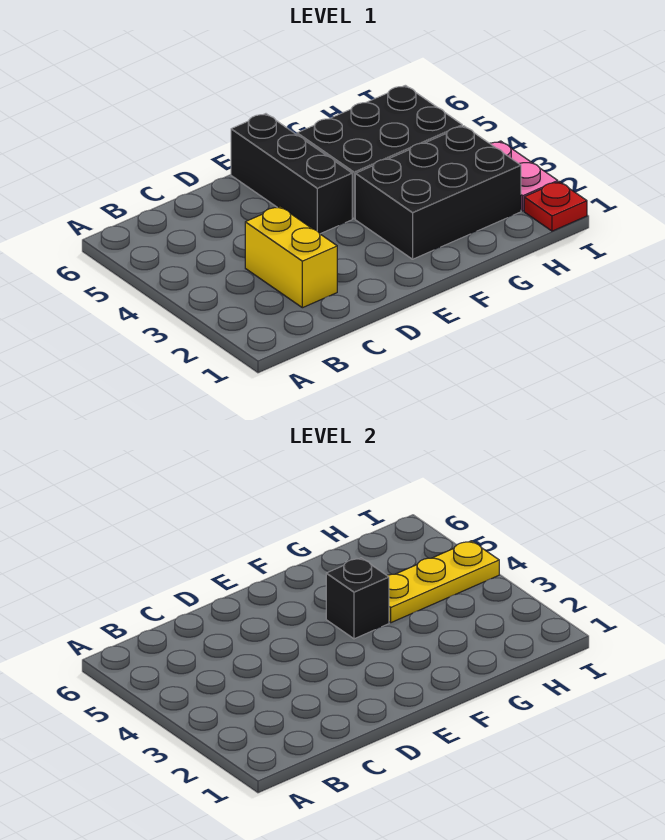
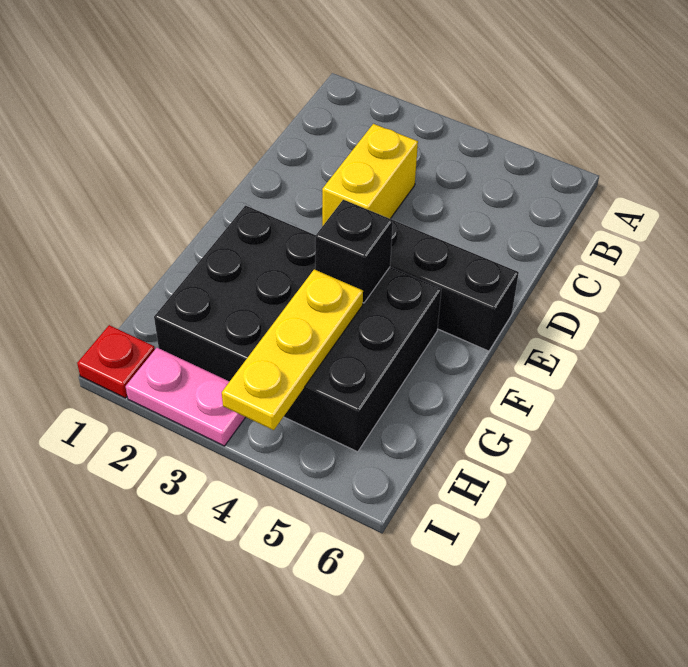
yellow brick C2:C3 level 1 -> yellow brick C3:D3 level 1

